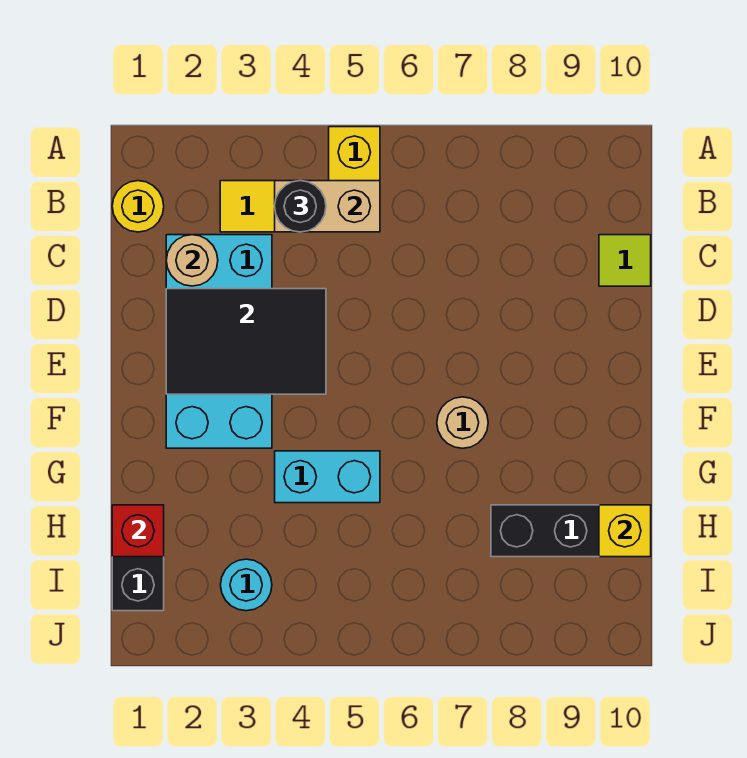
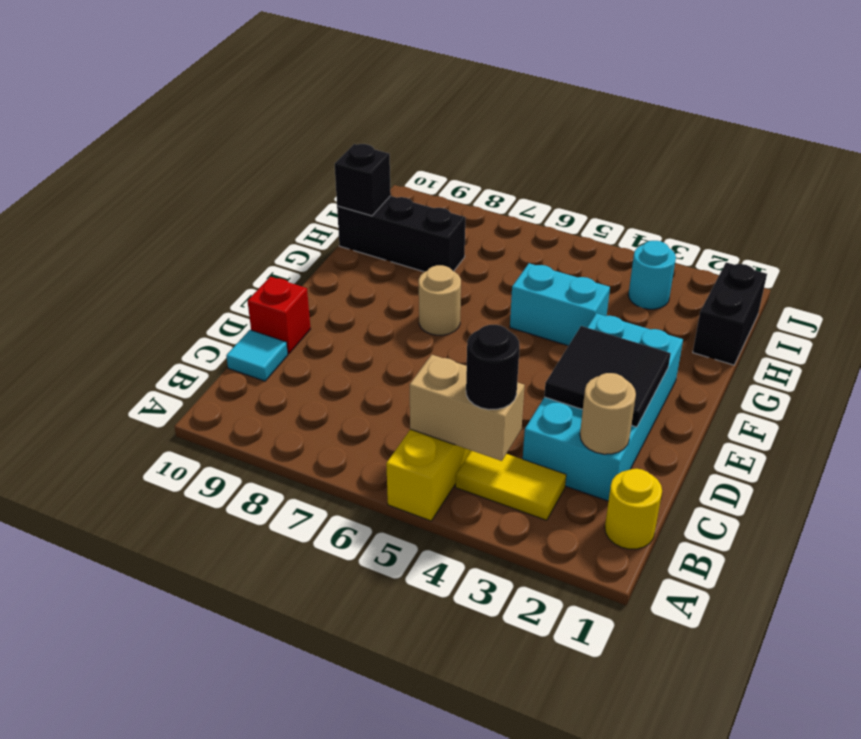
lime tile C10 level 1 -> cyan tile C10 level 1
black tile D2:E4 level 2 -> black tile D2:E3 level 2
red brick H1 level 2 -> red brick D10 level 1
yellow brick H10 level 2 -> black brick H10 level 2

